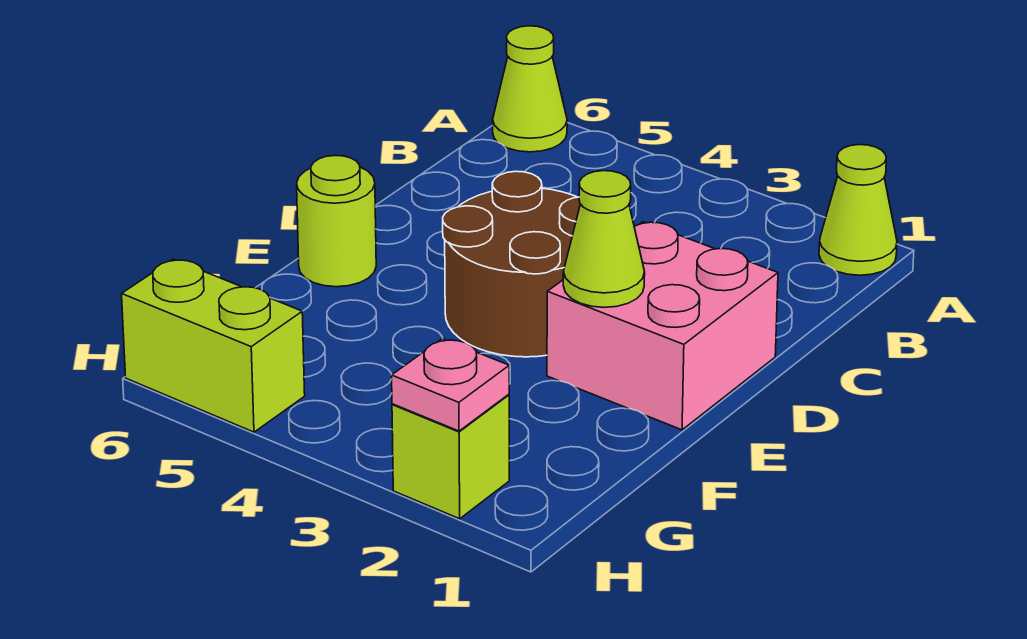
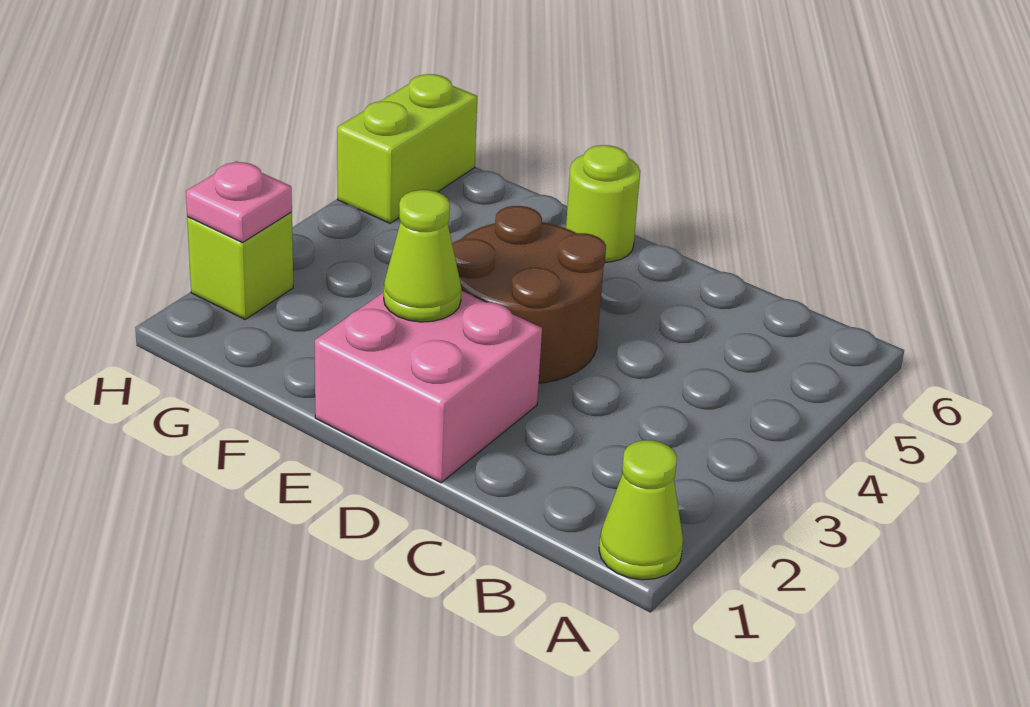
lime cone A6 level 1 -> none

